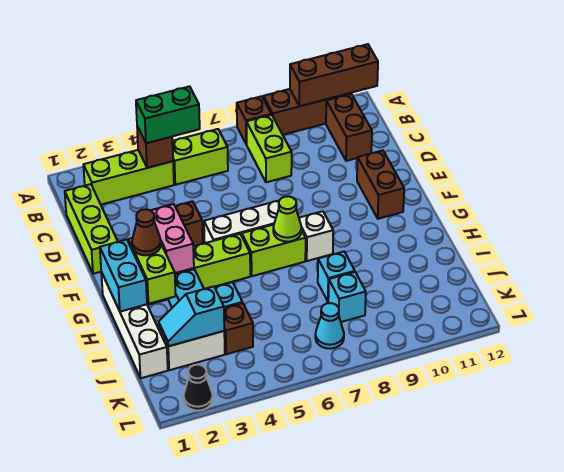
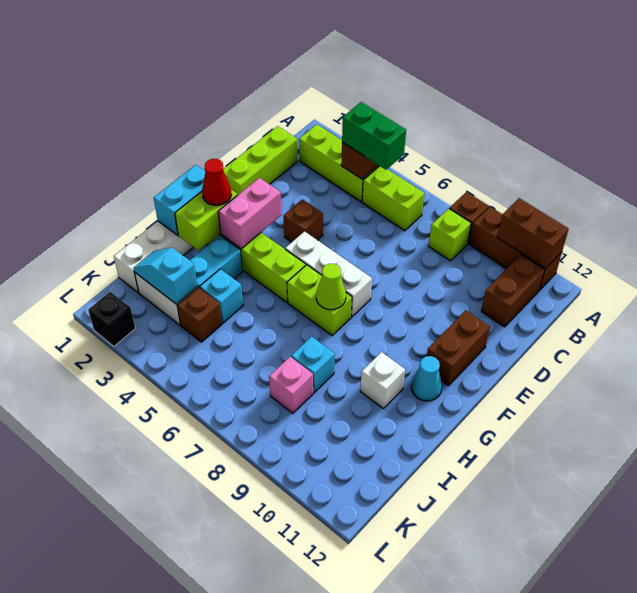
brown brick A10:A12 level 2 -> brown brick A10:A11 level 2
lime brick B8:C8 level 1 -> lime brick B8 level 1
brown cone G2 level 3 -> red cone G2 level 3
white brick G8 level 1 -> white brick H10 level 1
cyan brick J8 level 1 -> pink brick J8 level 1
cyan cone K7 level 1 -> cyan cone G11 level 1
black cone L2 level 1 -> black brick L2 level 1

